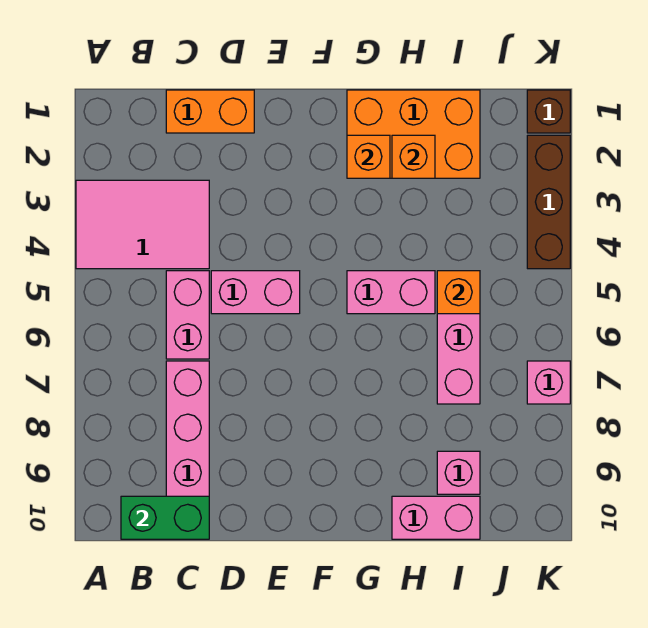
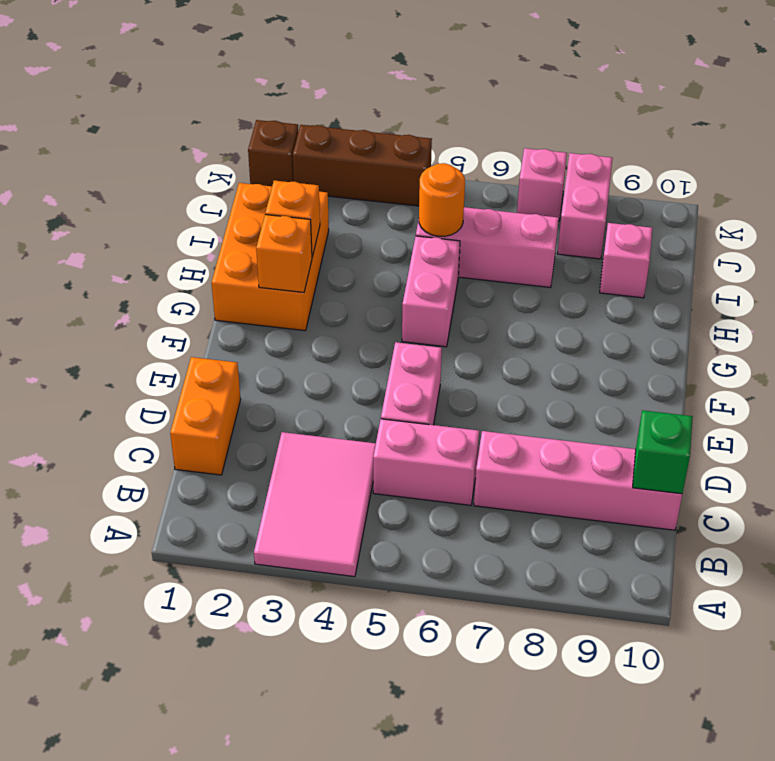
green brick B10:C10 level 2 -> green brick C10 level 2
pink brick H10:I10 level 1 -> pink brick J8:K8 level 1
orange brick I5 level 2 -> orange round brick I5 level 2

